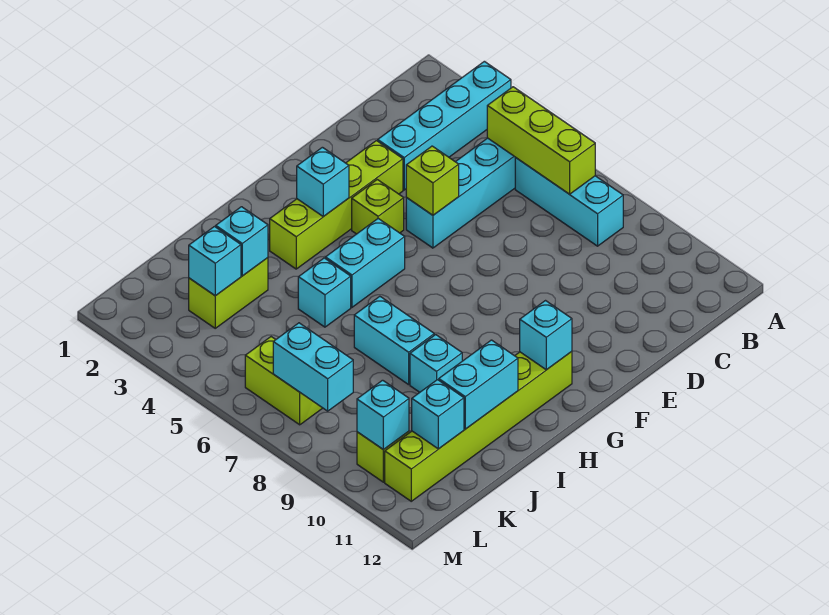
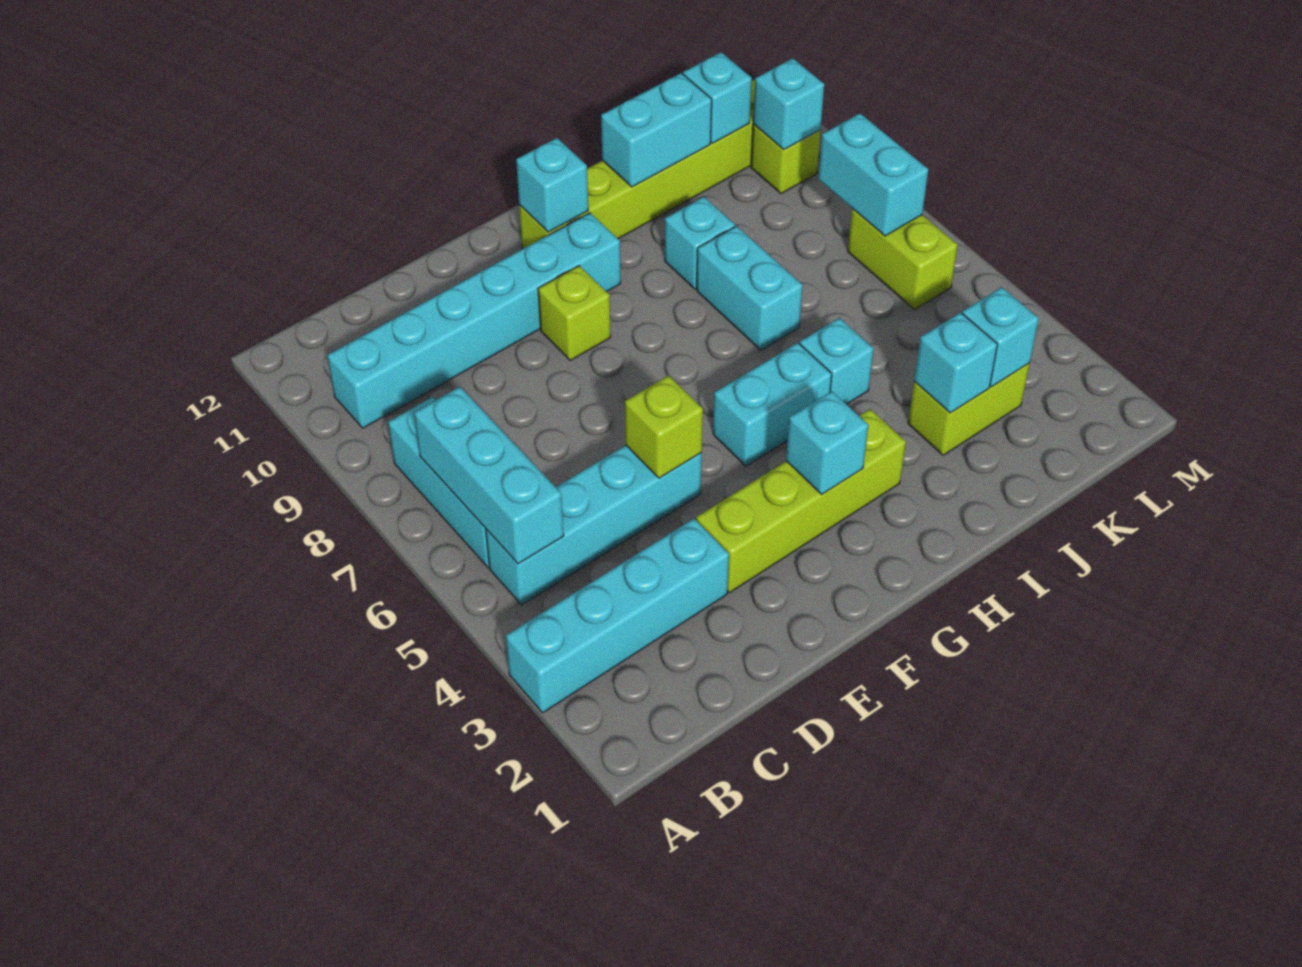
lime brick B5:B7 level 2 -> cyan brick B5:B7 level 2
none -> cyan brick B10:G10 level 1
lime brick F4 level 1 -> lime brick F9 level 1

